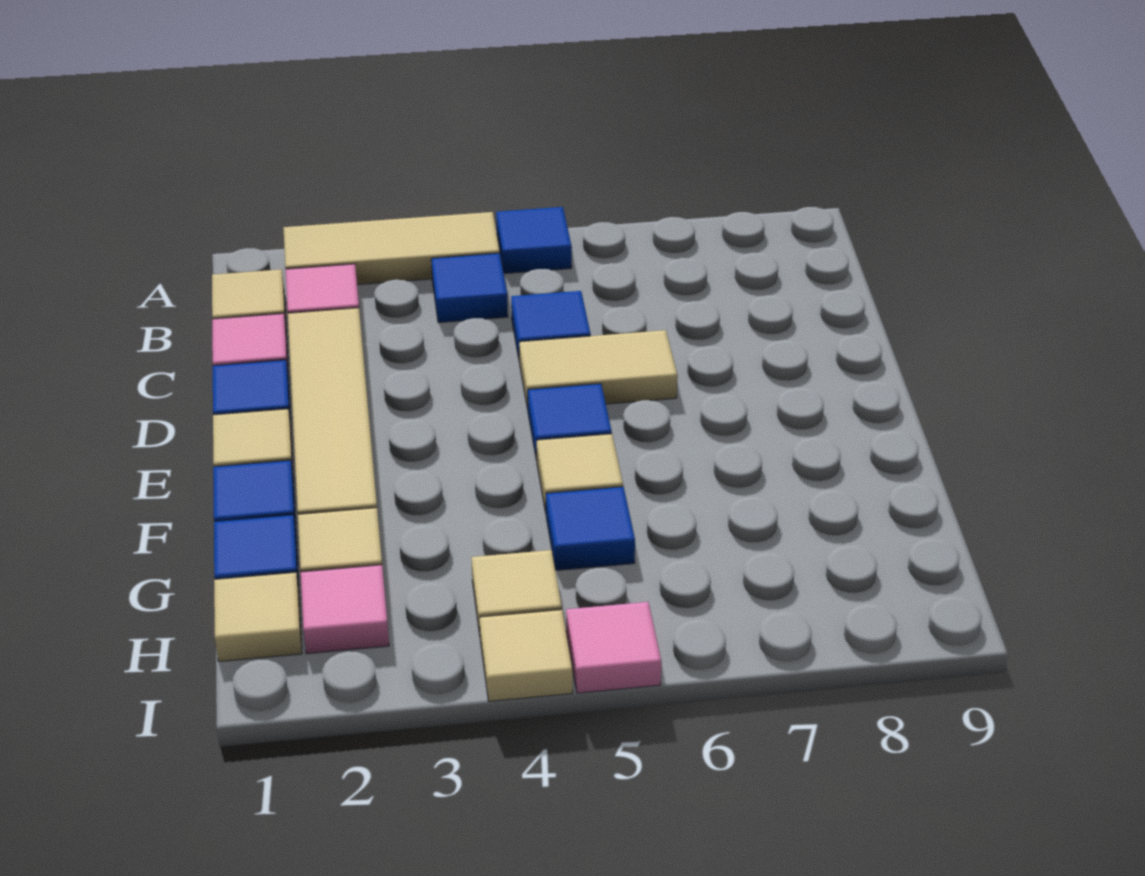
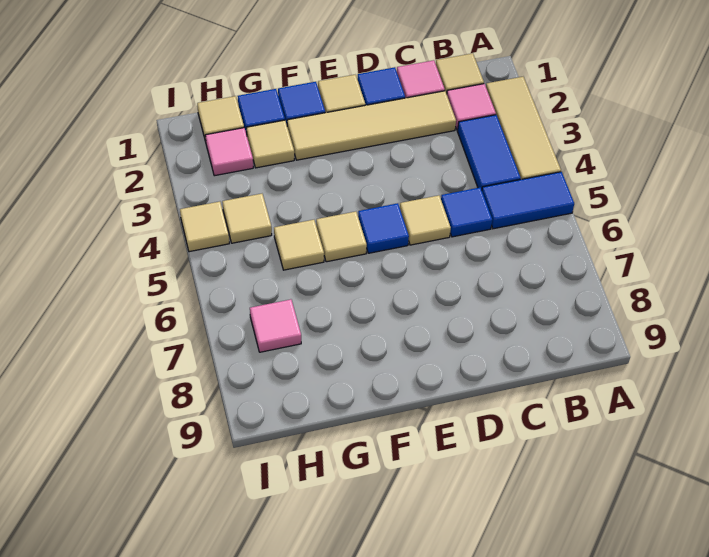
blue tile A5 level 1 -> blue tile A5:B5 level 1
blue tile B4 level 1 -> blue tile B3:B4 level 1
tan tile D5:D6 level 1 -> tan tile D5 level 1
blue tile G5 level 1 -> tan tile G5 level 1
pink tile I5 level 1 -> pink tile H7 level 1

